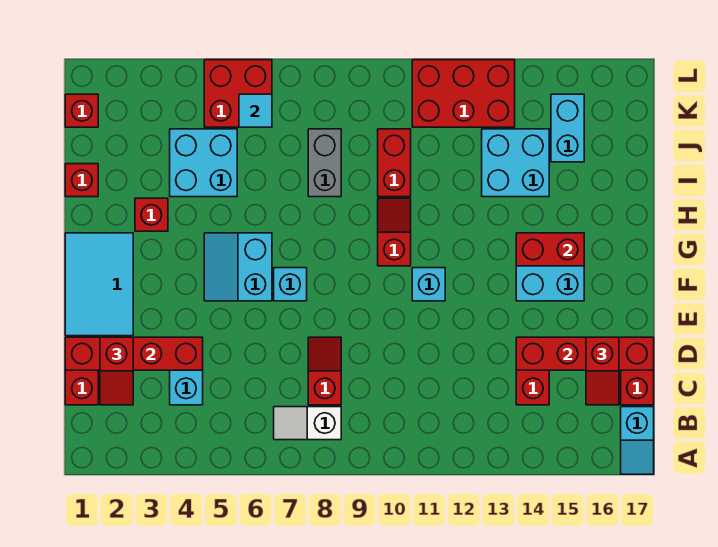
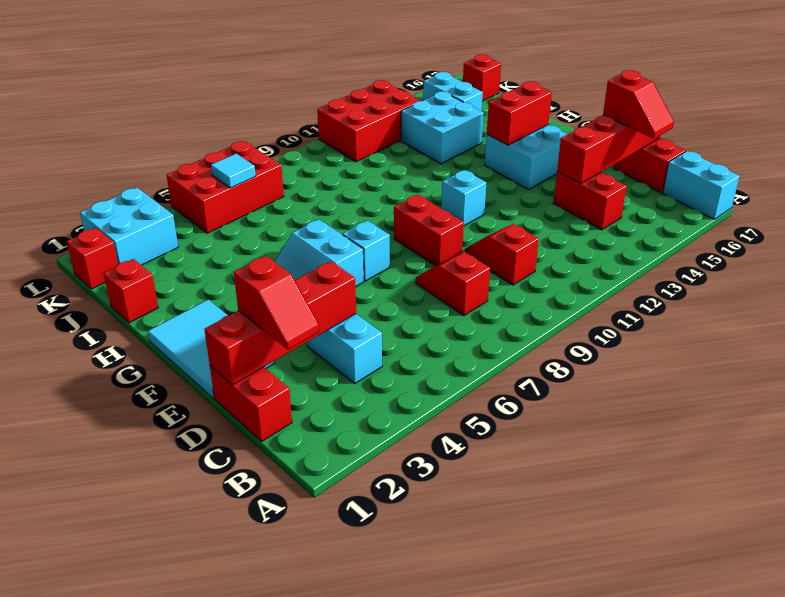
cyan slope A17:B17 level 1 top B -> cyan brick A17:B17 level 1
white slope B7:B8 level 1 top 8 -> none
red slope G10:H10 level 1 top G -> red slope C10:D10 level 1 top C
red brick H3 level 1 -> red brick K17 level 1
cyan brick I4:J5 level 1 -> cyan brick K2:L3 level 1
grey brick I8:J8 level 1 -> none
red brick I10:J10 level 1 -> red brick E9:F9 level 1
red brick K5:L6 level 1 -> red brick K5:L7 level 1

